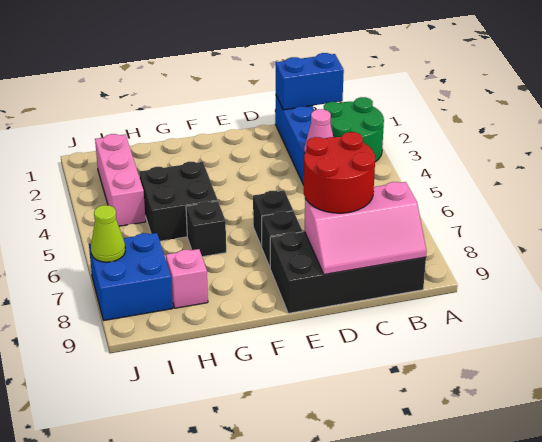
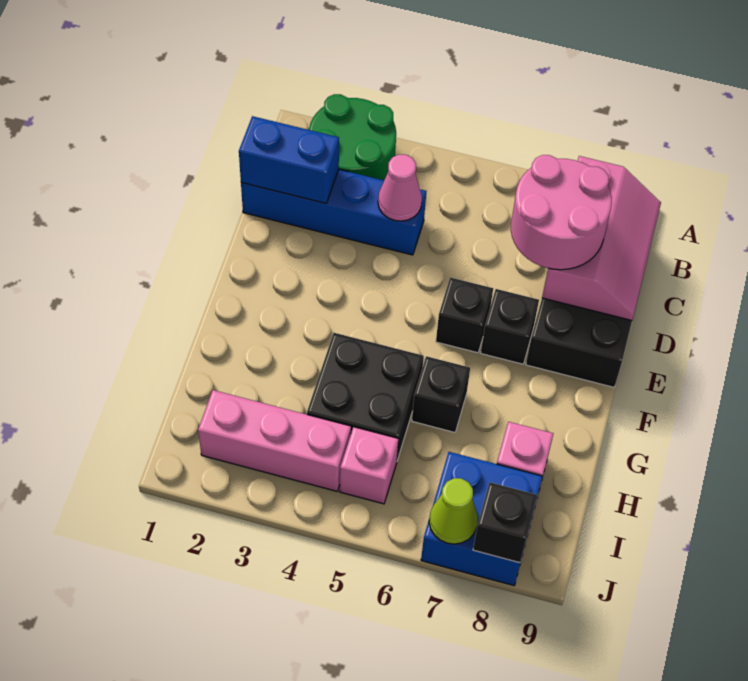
blue brick B1:C1 level 2 -> blue brick C1:C2 level 2
red round brick C7:D8 level 3 -> pink round brick C7:D8 level 3
none -> pink brick I5 level 1
none -> black brick J8 level 2

